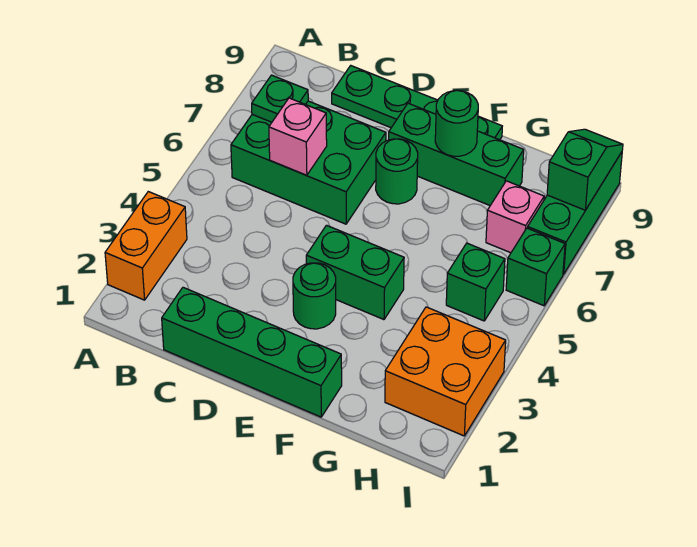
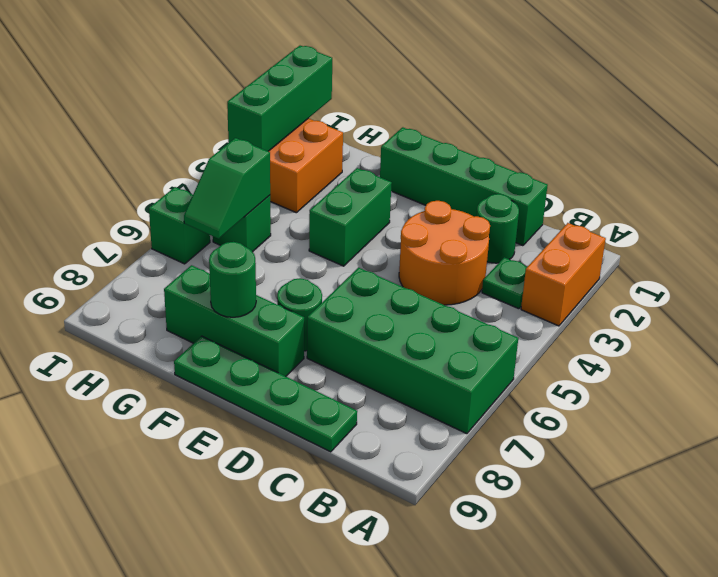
green brick B6:D7 level 1 -> green brick A6:D7 level 1
green plate B7 level 2 -> green plate B3 level 1
none -> orange round brick C3:D4 level 1
pink brick C6 level 2 -> none
green round brick E3 level 1 -> green round brick C2 level 1
green brick E4:F4 level 1 -> green brick F3:F4 level 1
pink brick H7 level 1 -> none
green brick I7:I9 level 1 -> green brick I1:I3 level 2
green slope I8:I9 level 2 top 8 -> green slope H5:H6 level 2 top 5

